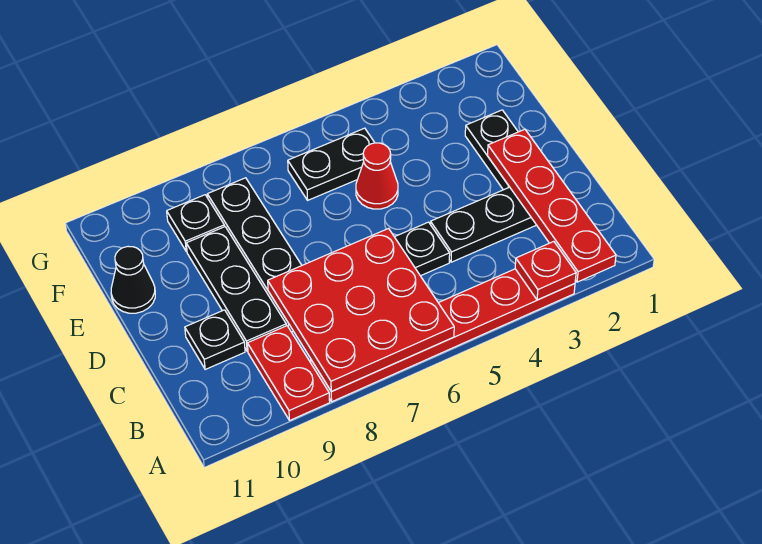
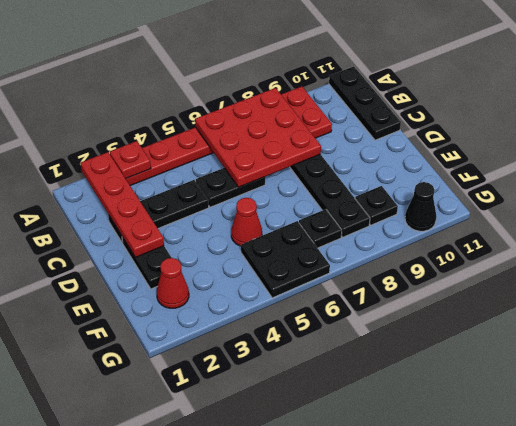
black plate C9:E9 level 1 -> black plate A11:C11 level 1
black plate C10 level 1 -> black plate F7 level 1
black cone E11 level 1 -> black cone G10 level 1
none -> red cone F2 level 1
black plate F5:F6 level 1 -> black plate F5:G6 level 1

